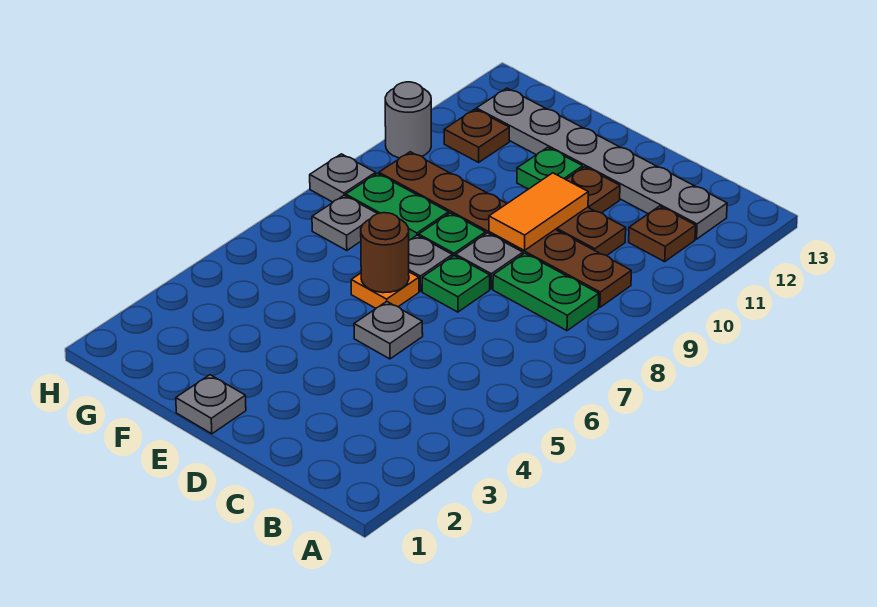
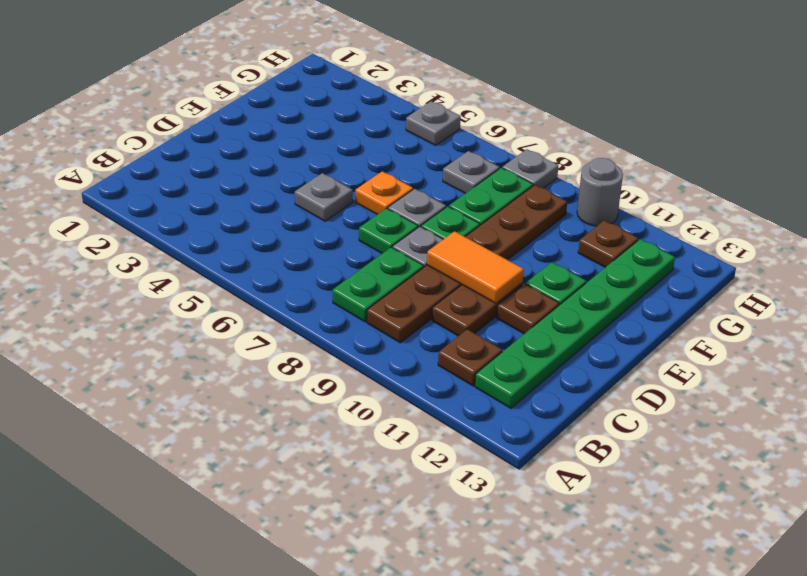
grey plate B12:G12 level 1 -> green plate B12:G12 level 1
grey plate E1 level 1 -> grey plate H5 level 1
brown round brick E6 level 2 -> none

